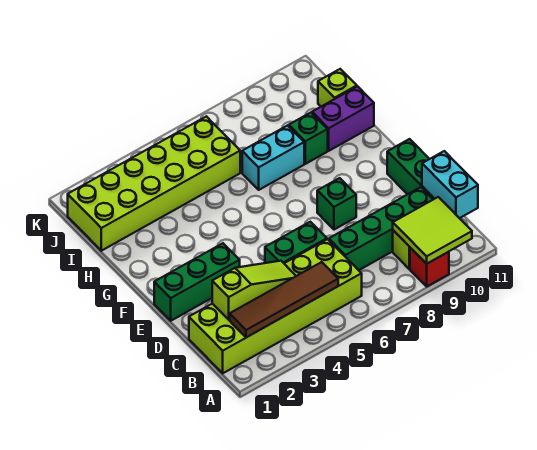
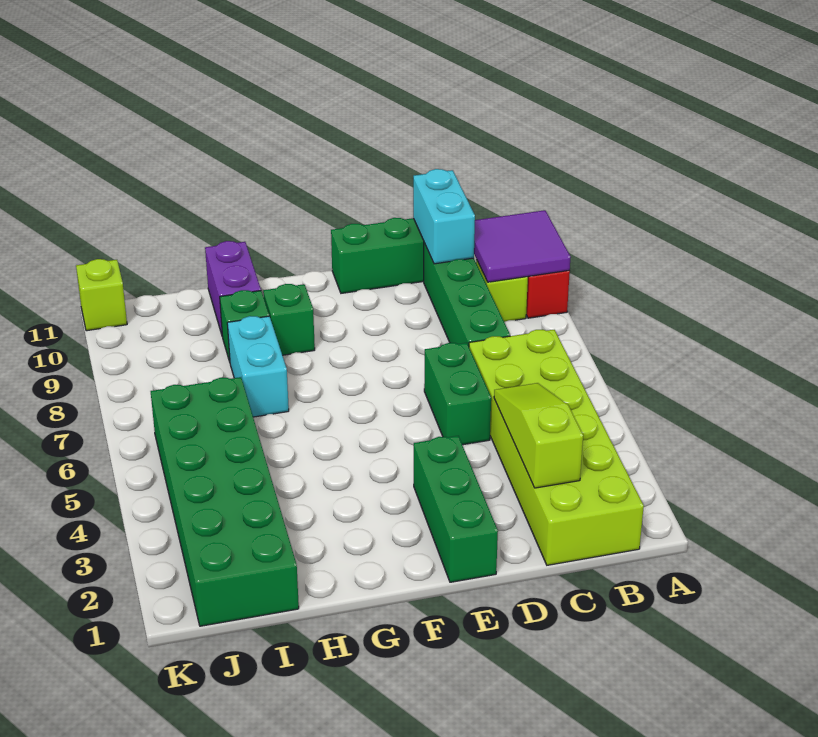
lime tile A9:B10 level 2 -> purple tile A9:B10 level 2
brown tile B2:B5 level 2 -> none
cyan brick B11:C11 level 2 -> cyan brick C10:C11 level 2
green brick E8 level 1 -> green brick G9 level 1
lime brick I1:J6 level 1 -> green brick I1:J6 level 1
lime brick I11 level 1 -> lime brick K11 level 1

